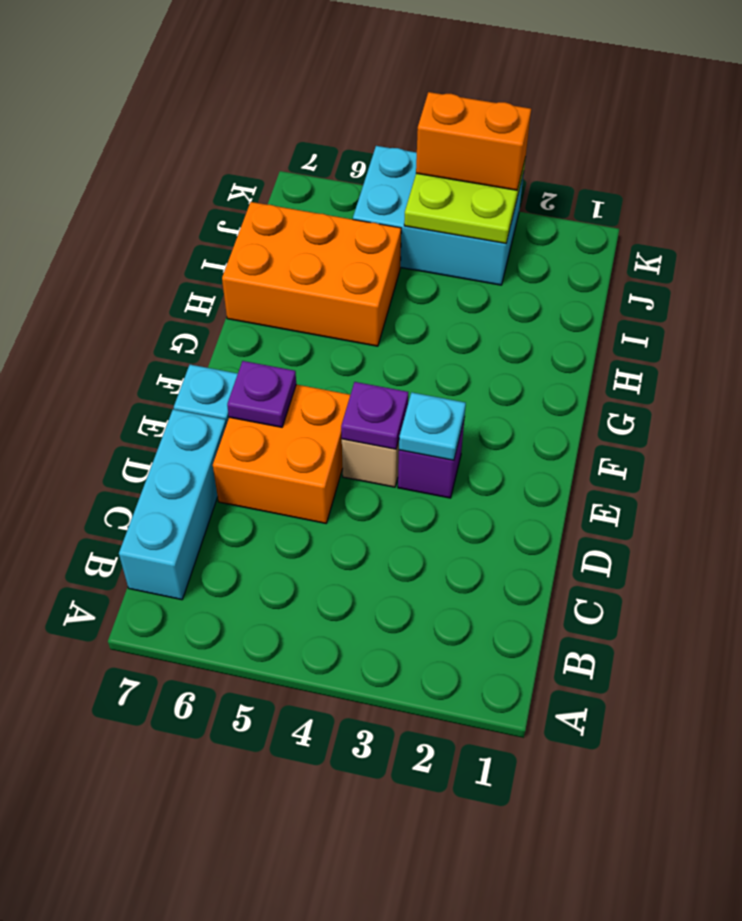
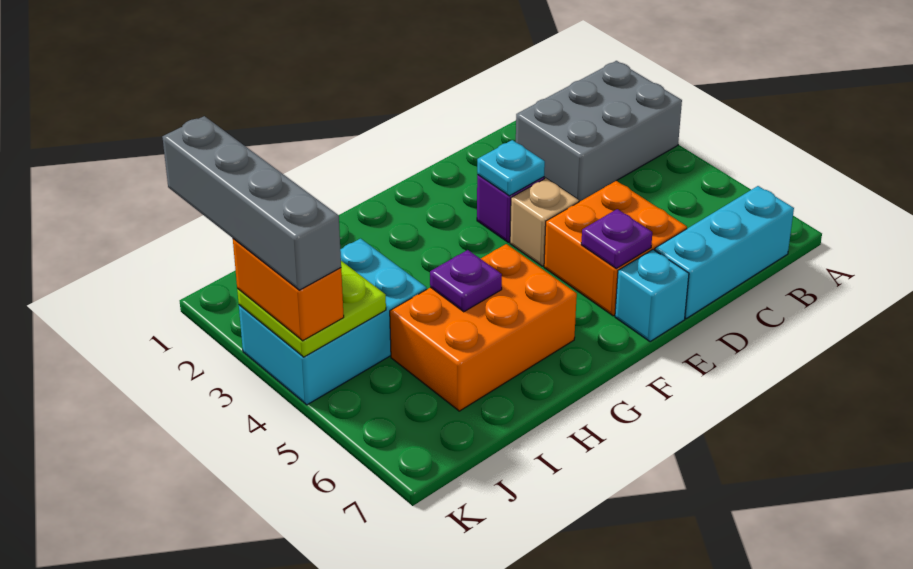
none -> grey brick A2:C3 level 1
purple plate E4 level 2 -> purple plate H5 level 2
orange brick H5:I7 level 1 -> orange brick G5:I6 level 1
cyan brick J3:K5 level 1 -> cyan brick I3:K4 level 1
none -> grey brick K1:K4 level 4

